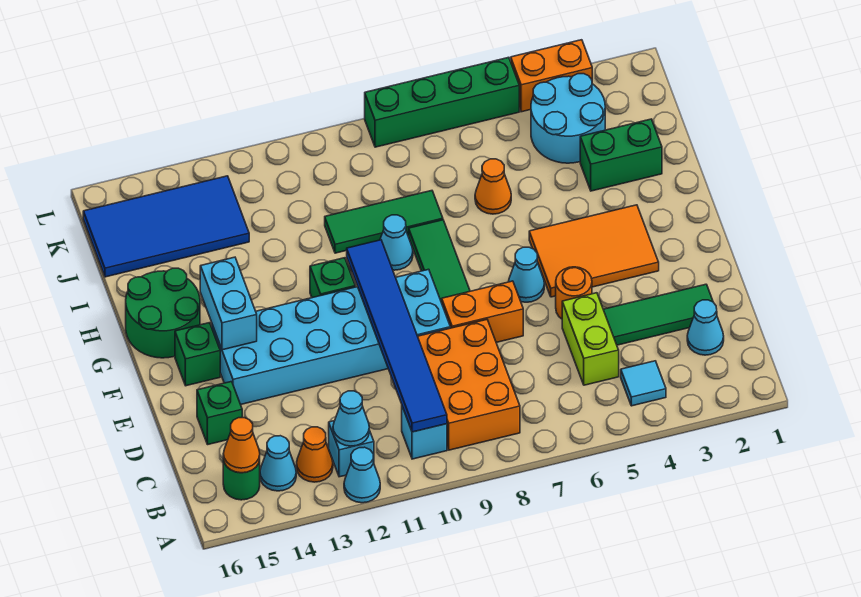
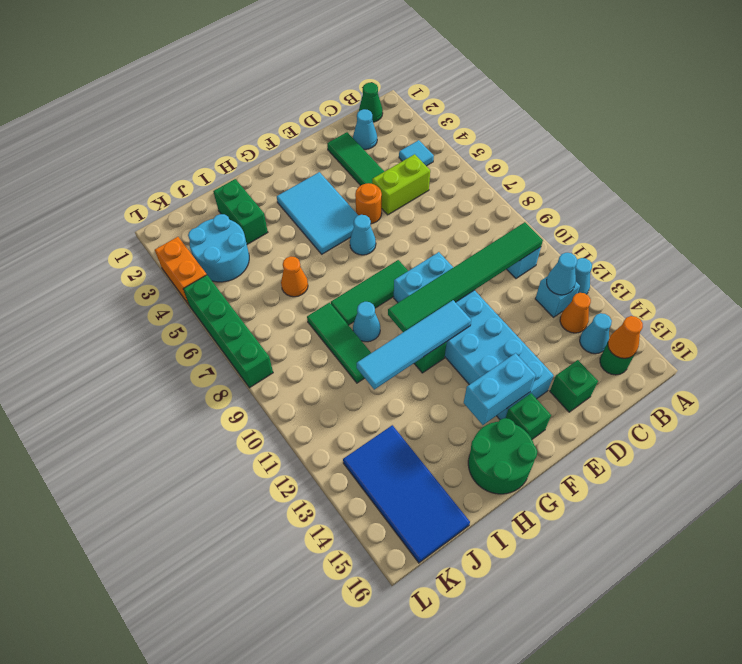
none -> green cone B1 level 1
orange brick B8:D9 level 1 -> none
blue tile B10:G10 level 2 -> green tile B10:G10 level 2
orange brick E7:E8 level 1 -> none
orange tile F3:G5 level 1 -> cyan tile F3:G5 level 1
none -> cyan tile F11:I11 level 2

